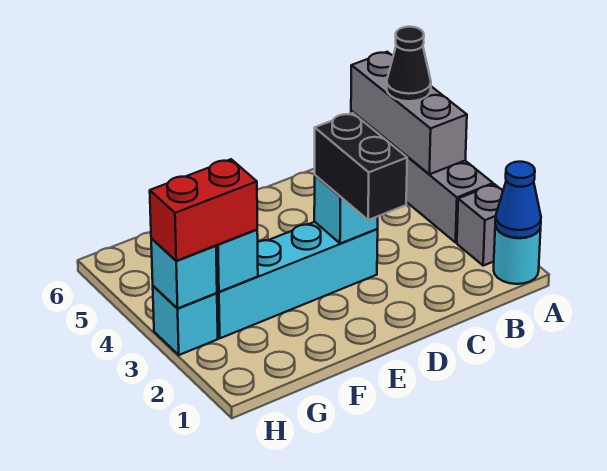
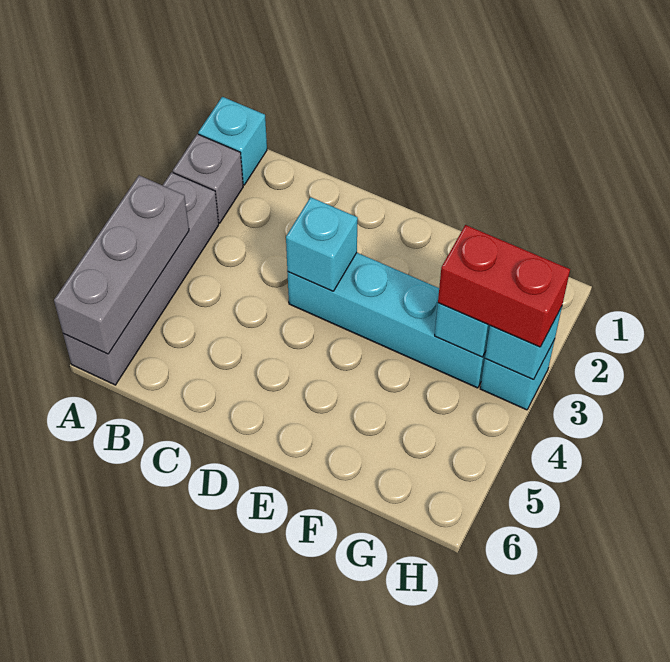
cyan round brick A1 level 1 -> cyan brick A1 level 1
blue cone A1 level 2 -> none
black cone A5 level 3 -> none
black brick D2:D3 level 3 -> none

